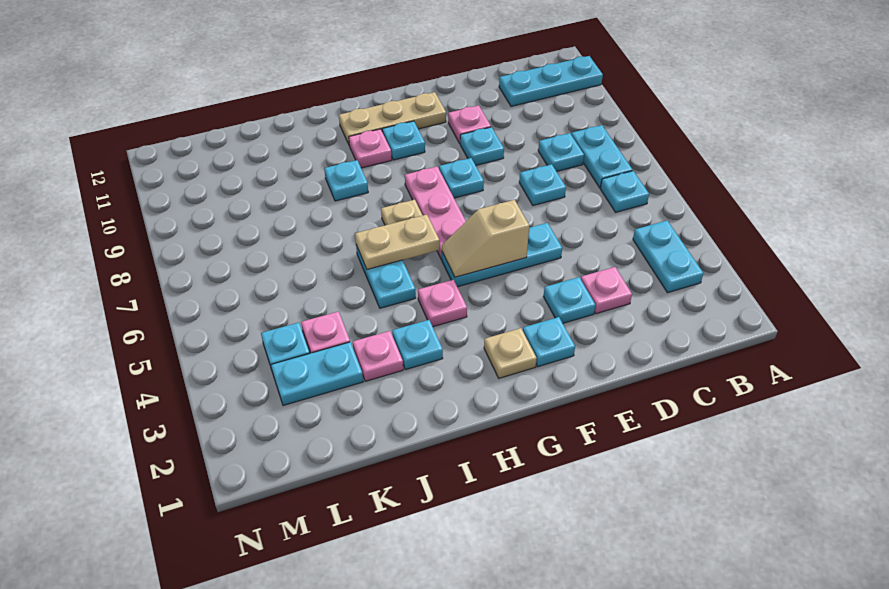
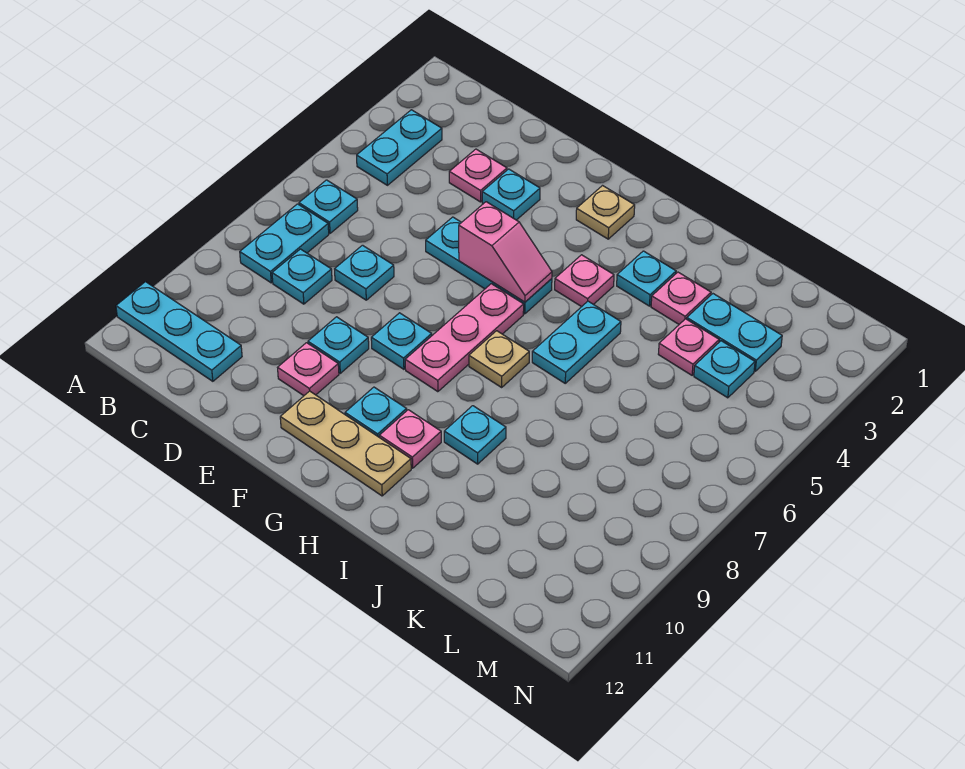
cyan plate F2 level 1 -> none
tan slope F5:G5 level 2 top F -> pink slope F5:G5 level 2 top F
tan plate H6:I6 level 2 -> none

